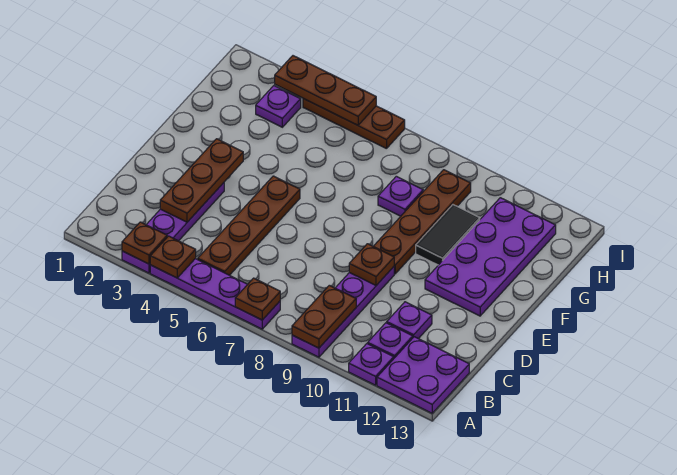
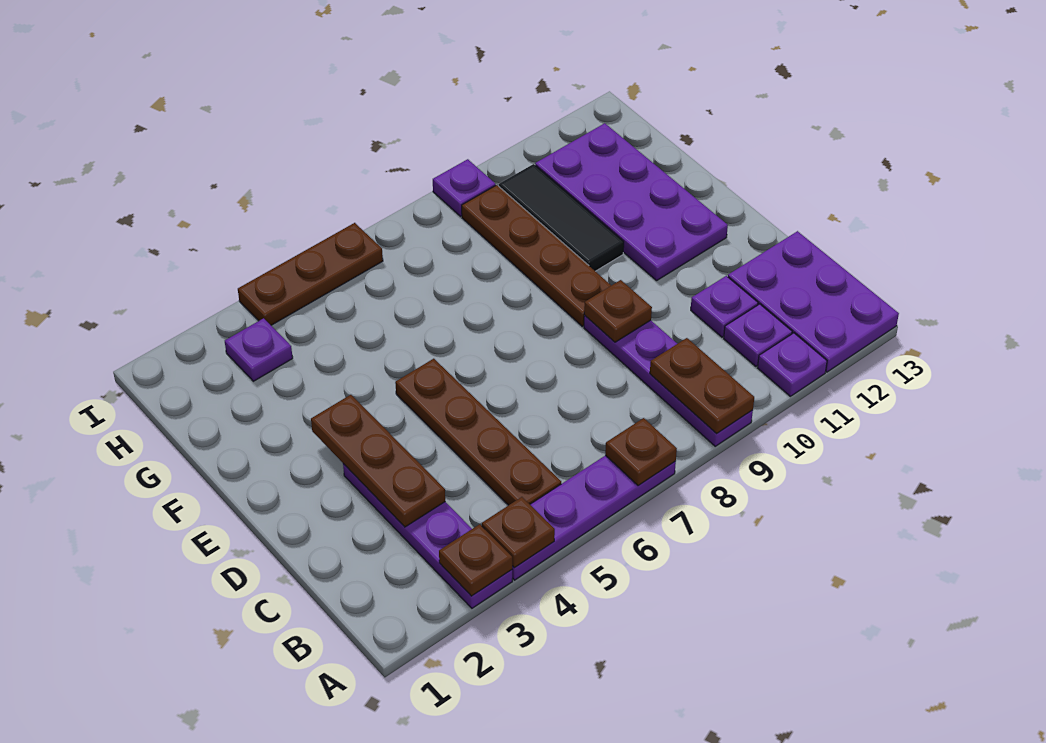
purple plate A12:B13 level 1 -> purple plate A12:C13 level 1
black tile F10:G10 level 1 -> black tile F10:H10 level 1
purple plate G8 level 1 -> purple plate I9 level 1
brown plate I3:I5 level 2 -> none

